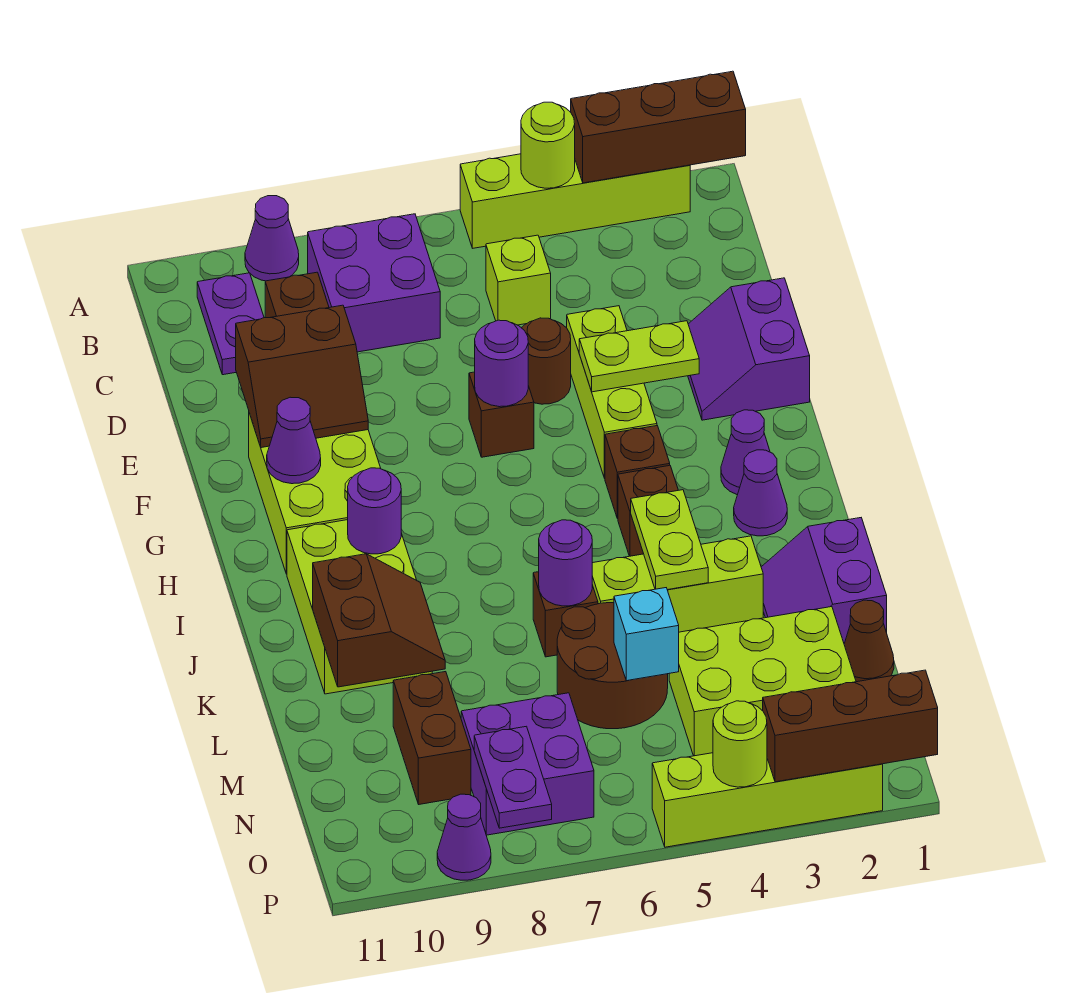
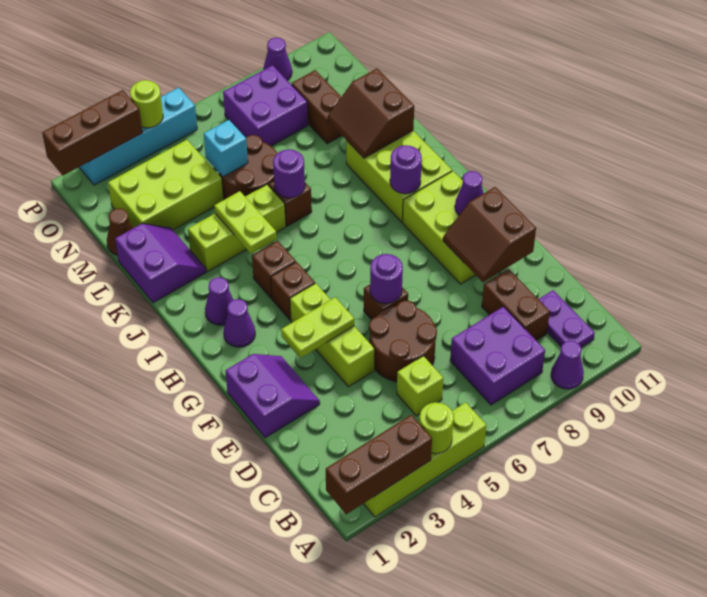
brown round brick E5 level 1 -> brown round brick D5:E6 level 1
brown slope E9:F10 level 2 top E -> brown slope E9:F10 level 2 top 10
purple plate O8:P8 level 2 -> none
lime brick P2:P5 level 1 -> cyan brick P2:P5 level 1

